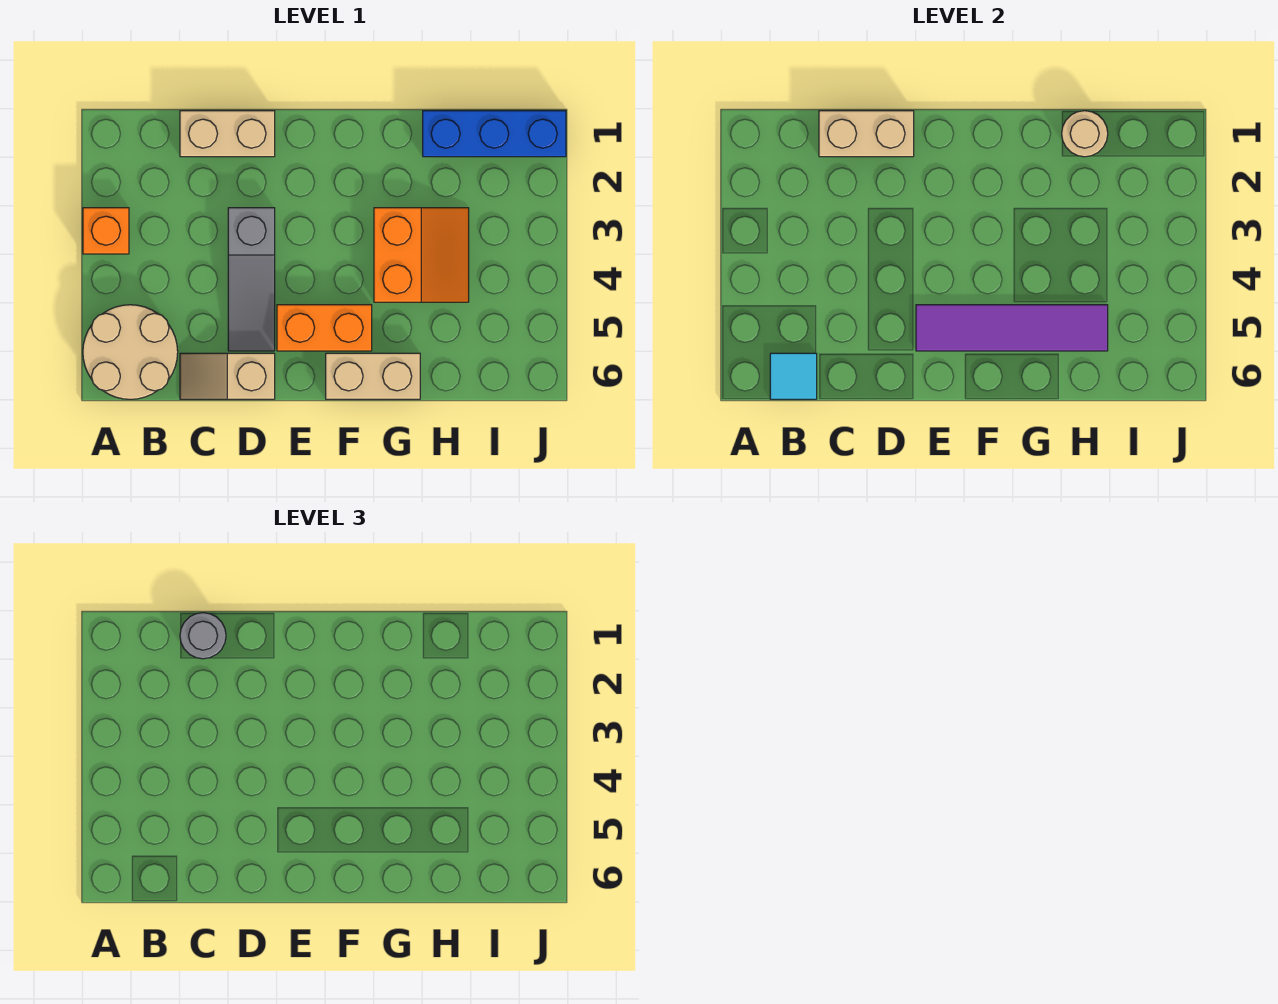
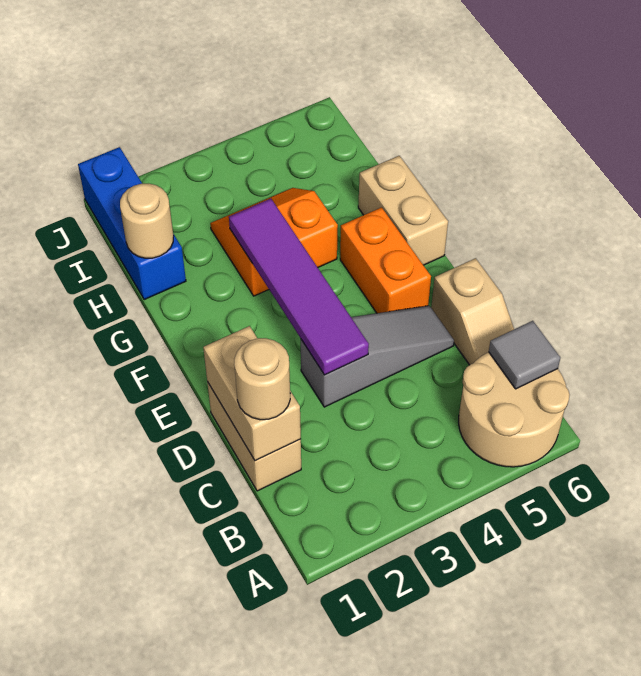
orange brick A3 level 1 -> none
cyan tile B6 level 2 -> grey tile B6 level 2
grey round brick C1 level 3 -> tan round brick C1 level 3
purple tile E5:H5 level 2 -> purple tile D3:G3 level 2

